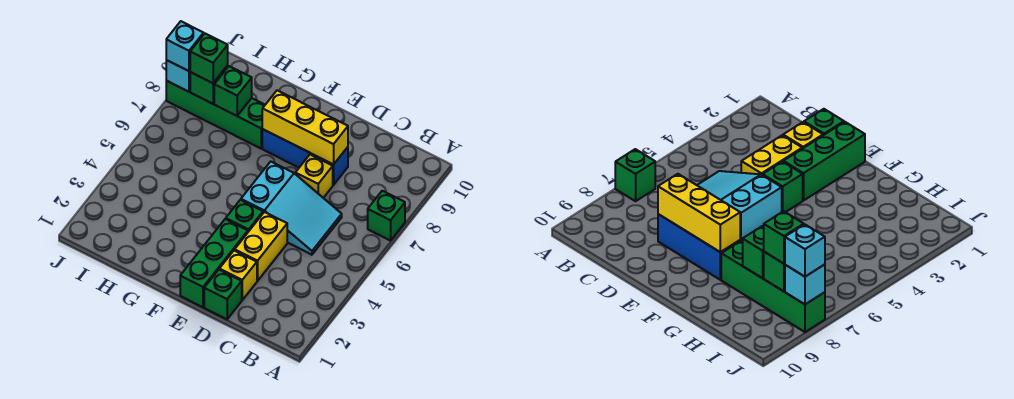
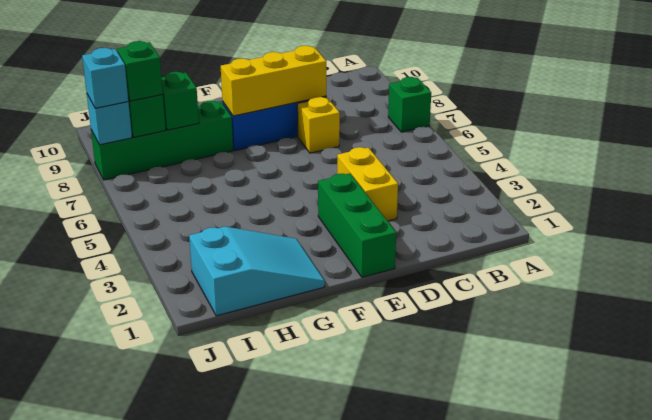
cyan slope C5:E6 level 1 top E -> cyan slope G1:I2 level 1 top I
green brick D1 level 1 -> none
yellow brick D2 level 1 -> none
green brick E4 level 1 -> none

